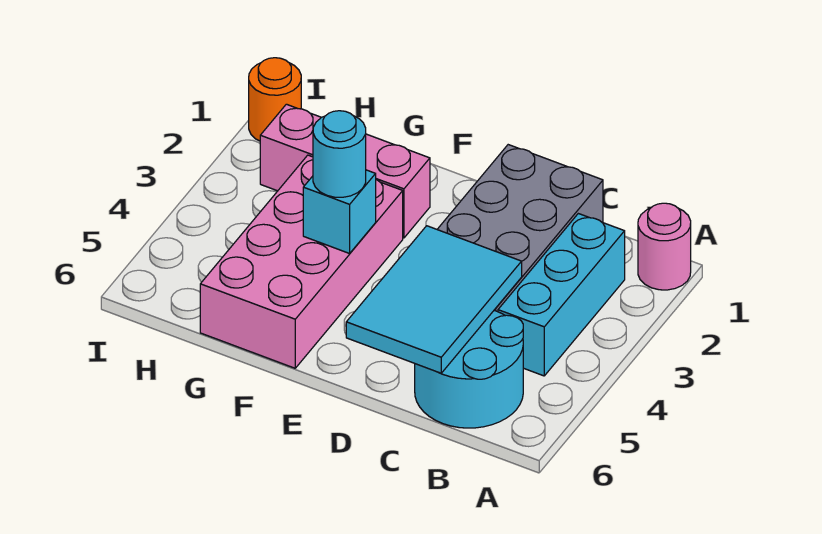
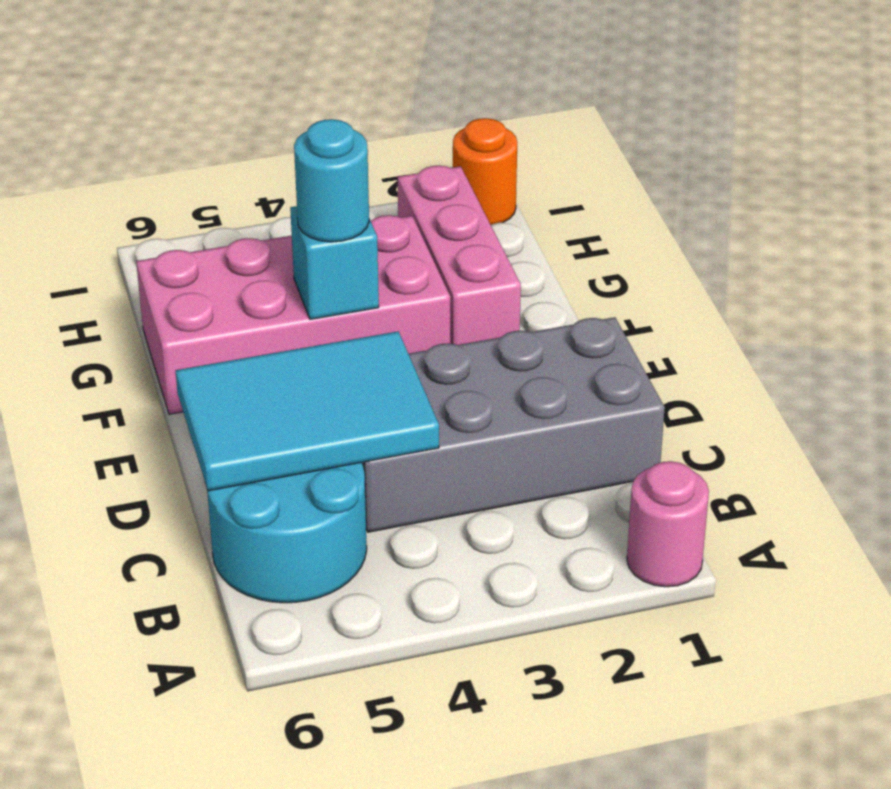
cyan brick B2:B4 level 1 -> none

